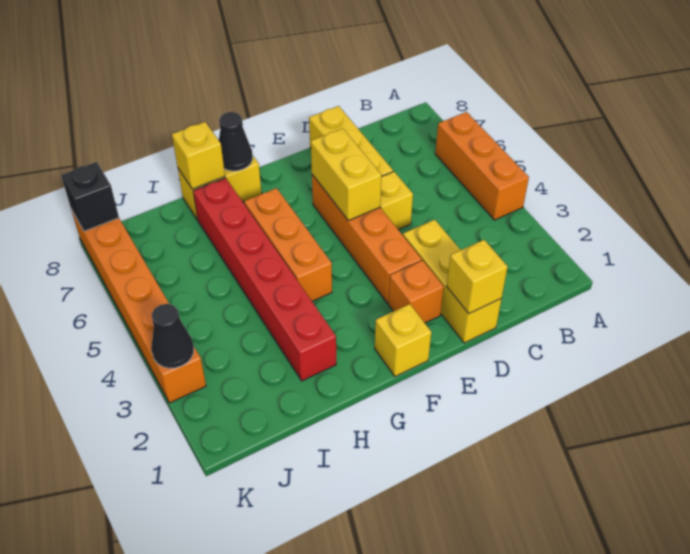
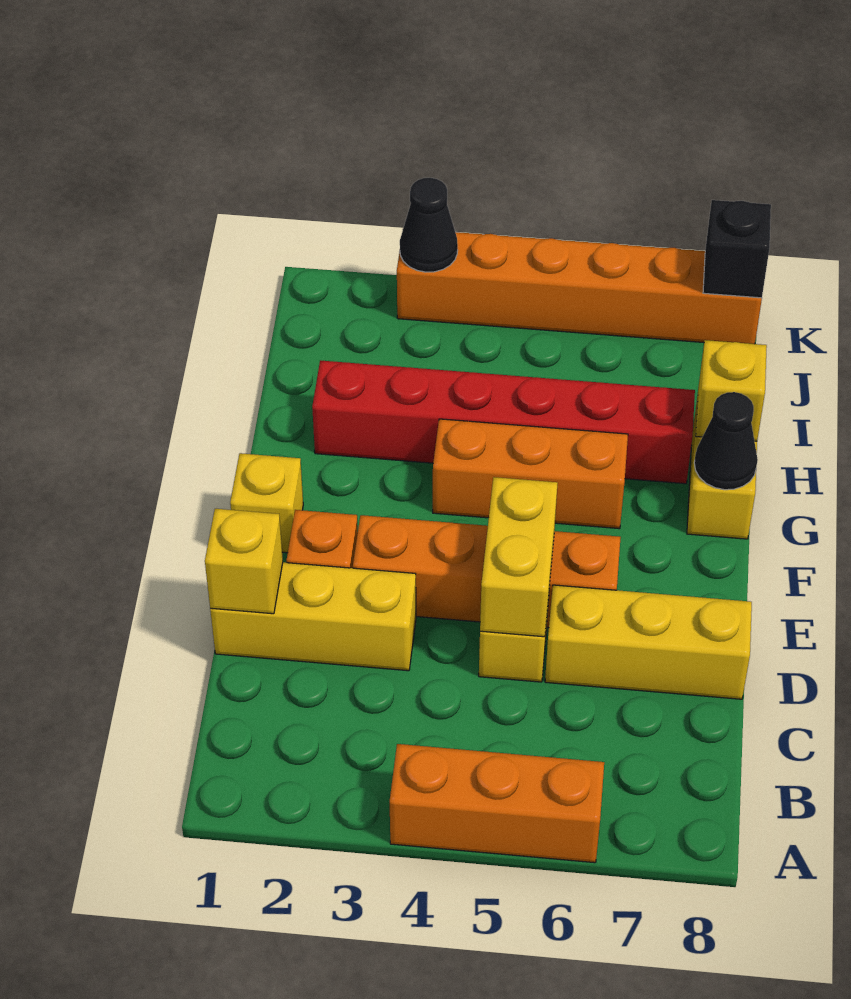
yellow brick E5:E6 level 2 -> yellow brick D5:E5 level 2

